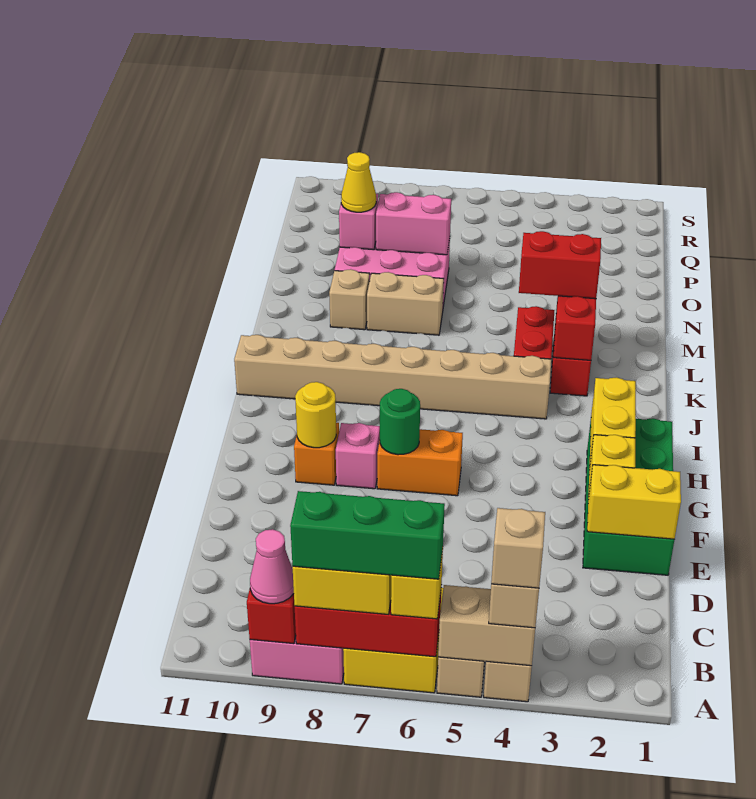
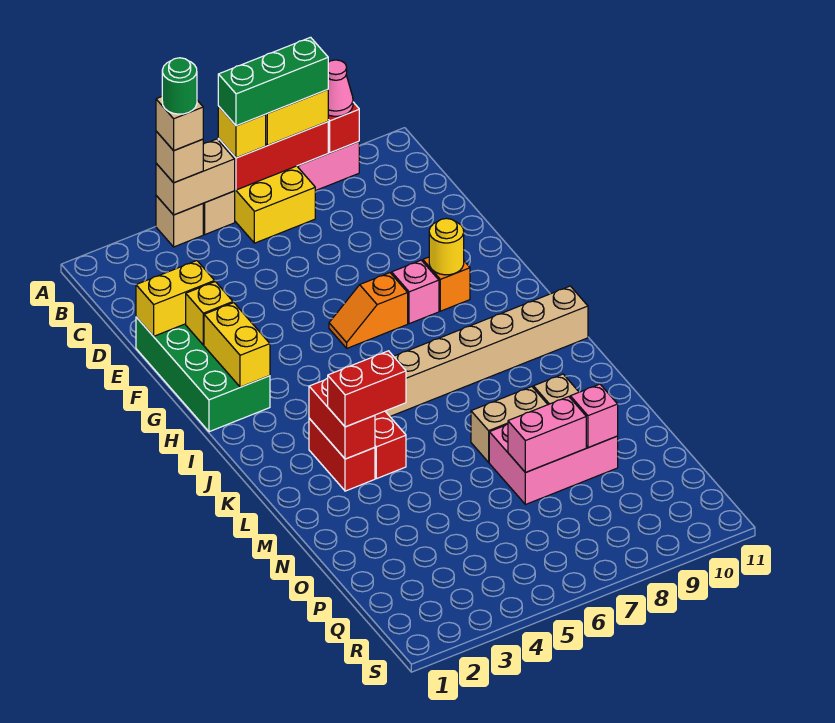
orange brick G6:G7 level 1 -> orange slope G6:G7 level 1 top 7
green round brick G7 level 2 -> green round brick A4 level 5
yellow cone O9 level 3 -> none

